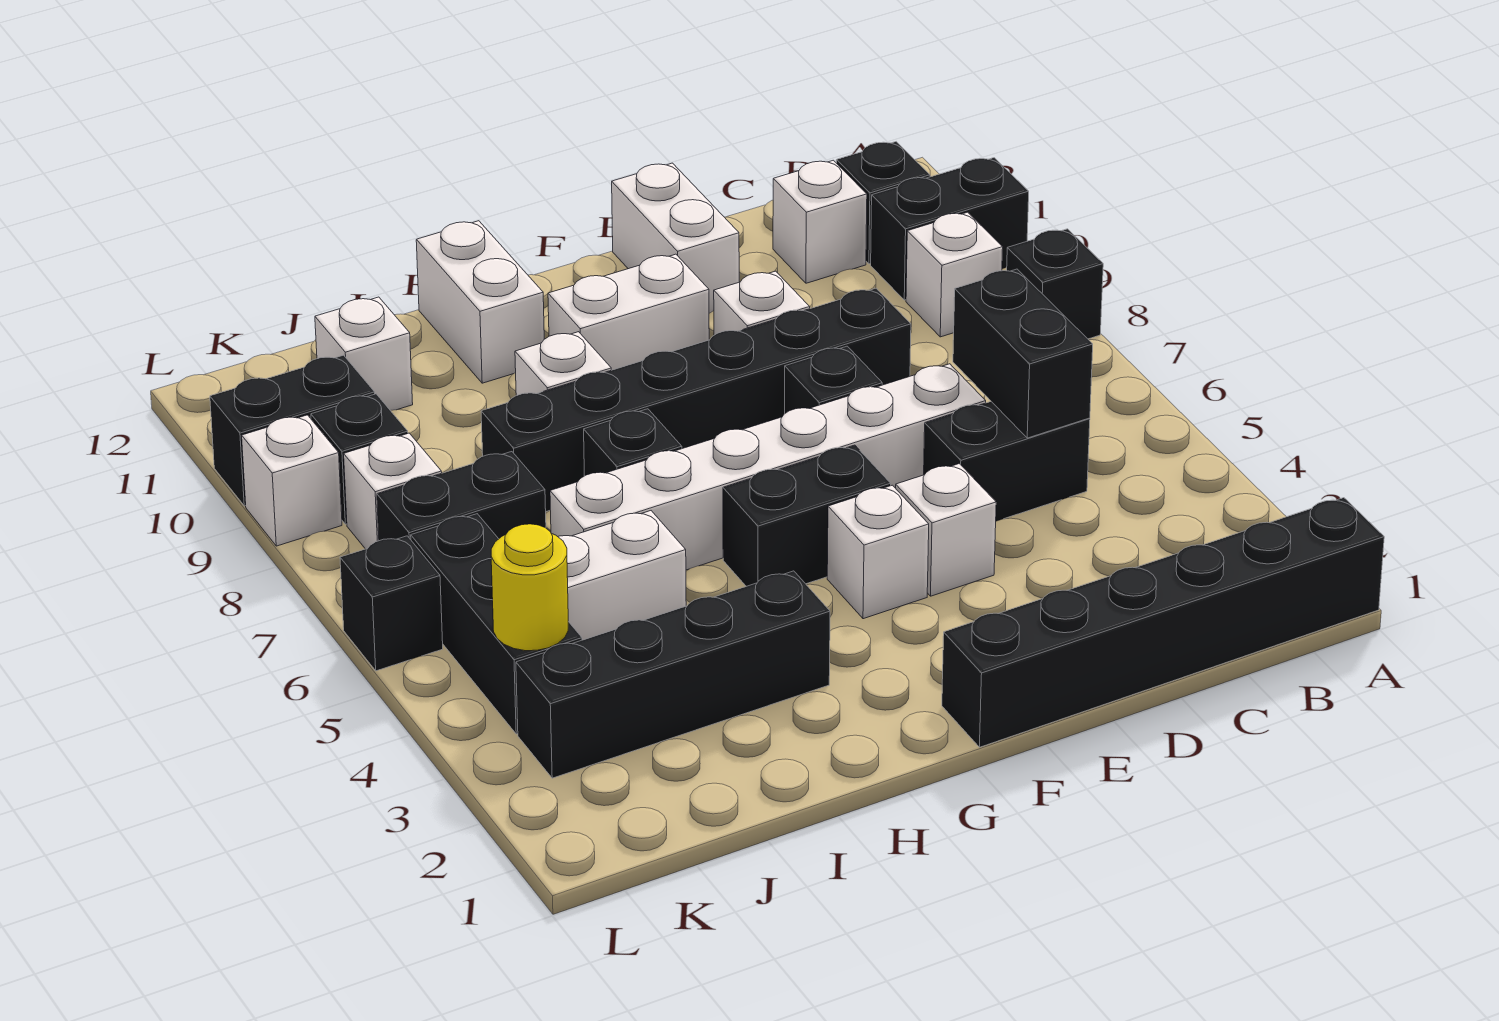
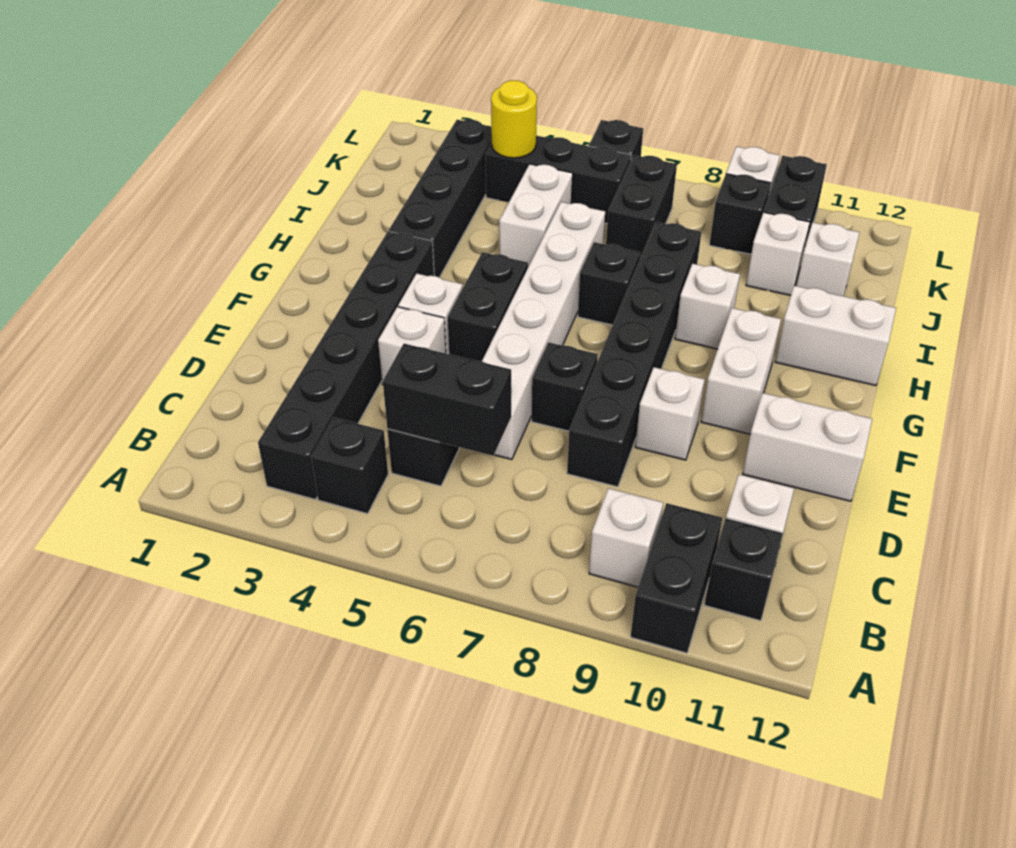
black brick A1:F1 level 1 -> black brick B3:G3 level 1
black brick A8 level 1 -> black brick B4 level 1
white brick K8 level 1 -> white brick J10 level 1

